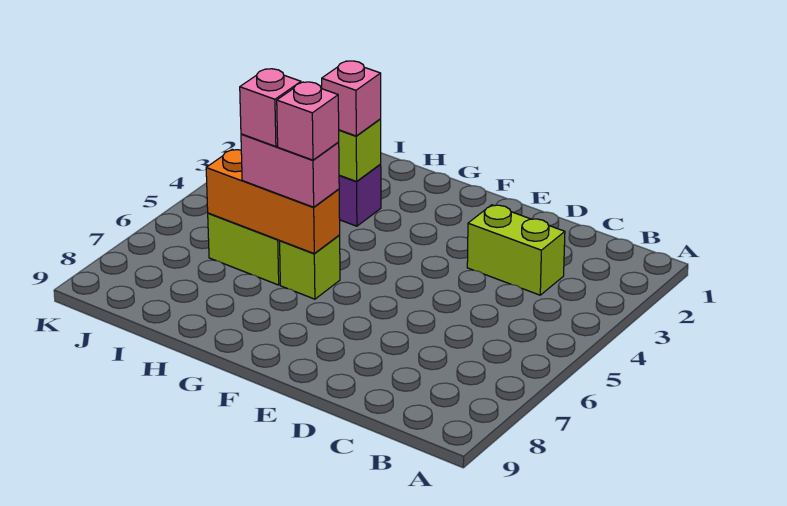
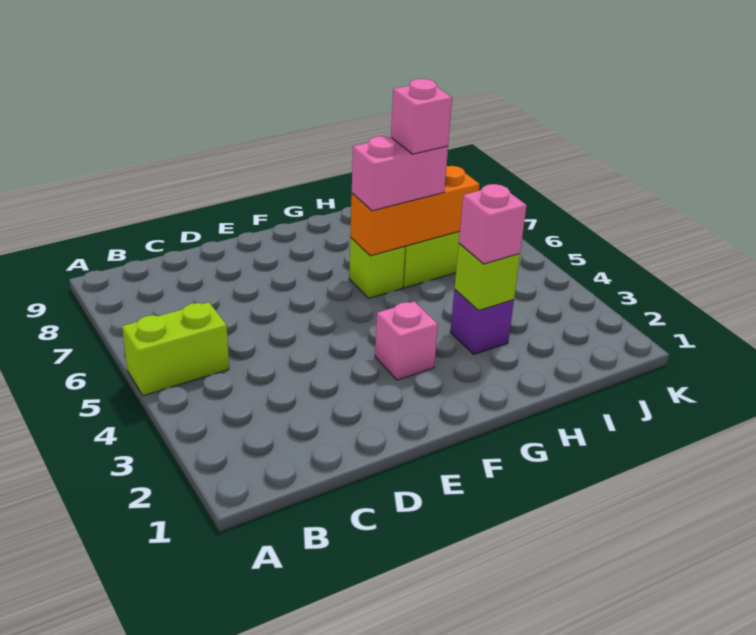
lime brick C3:D3 level 1 -> lime brick A5:B5 level 1
pink brick G6 level 4 -> pink brick F3 level 1

